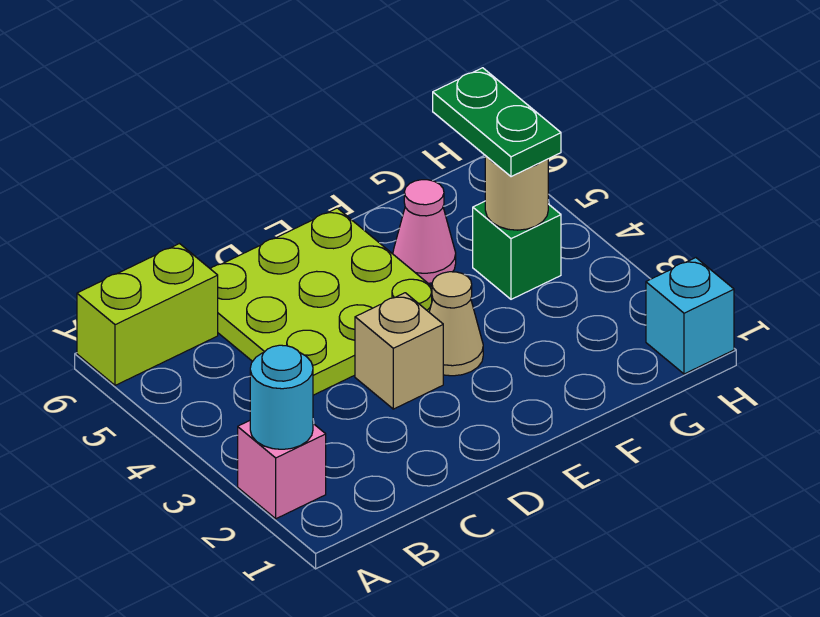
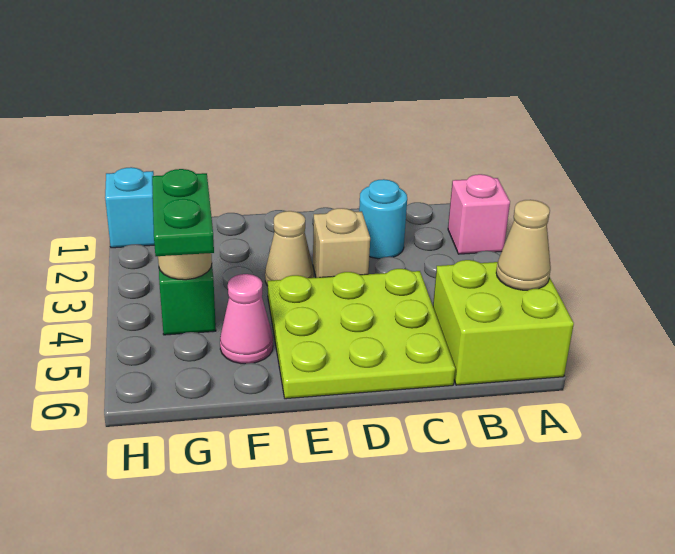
cyan round brick A2 level 2 -> cyan round brick C2 level 1
none -> tan cone A5 level 2
lime brick A6:B6 level 1 -> lime brick A5:B6 level 1

